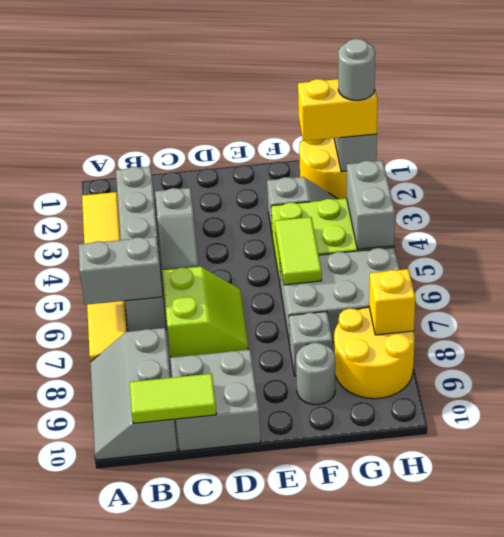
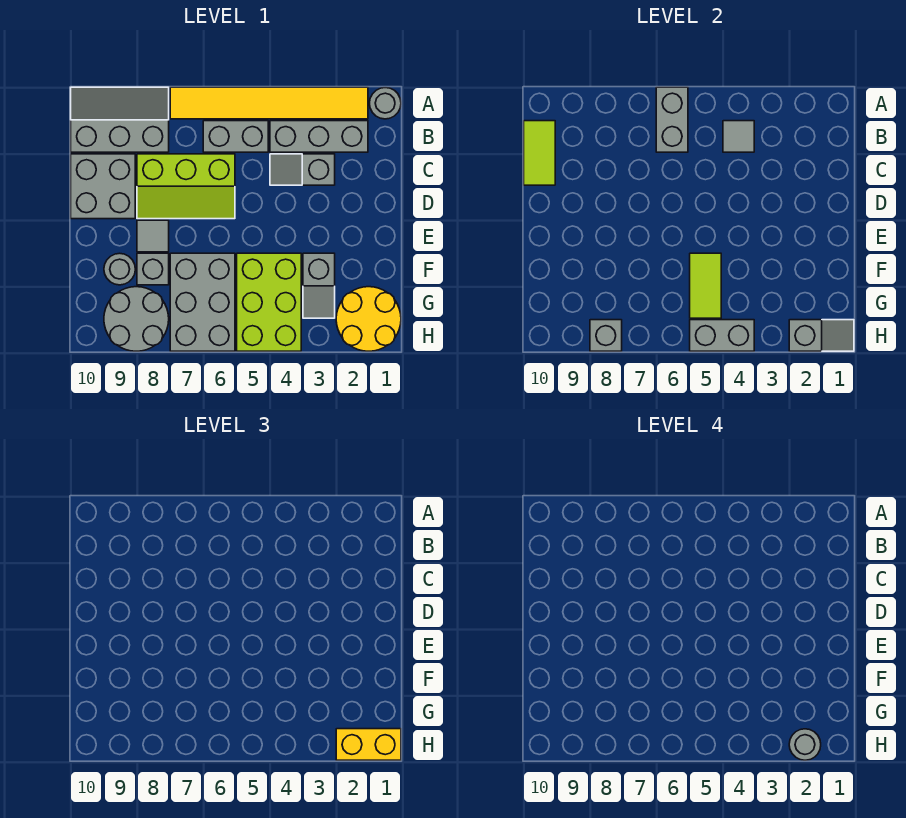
none -> grey round brick A1 level 1
none -> grey tile B4 level 2
lime slope C6:D7 level 1 top C -> lime slope C6:D8 level 1 top C
none -> grey tile E8 level 1
lime tile F5:F6 level 2 -> lime tile F5:G5 level 2
yellow brick G2:H2 level 3 -> yellow brick H1:H2 level 3
yellow round brick G8:H9 level 1 -> grey round brick G8:H9 level 1
yellow brick H8 level 2 -> grey brick H8 level 2

